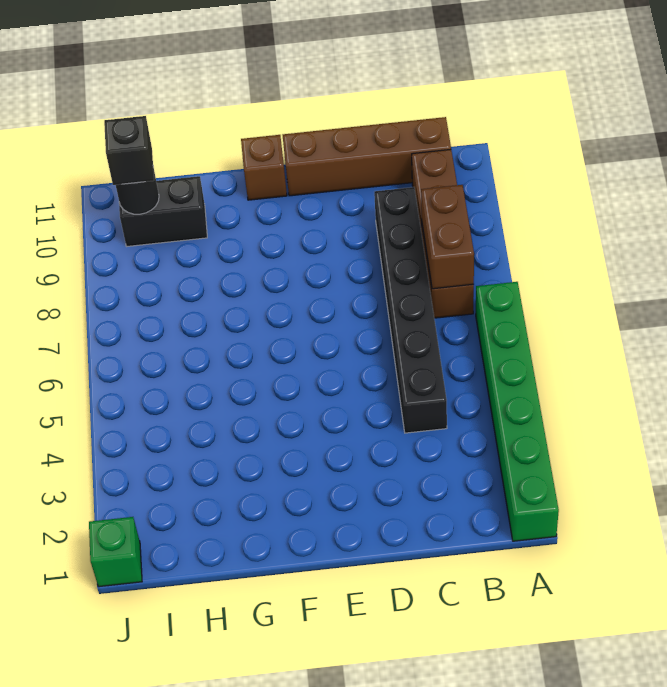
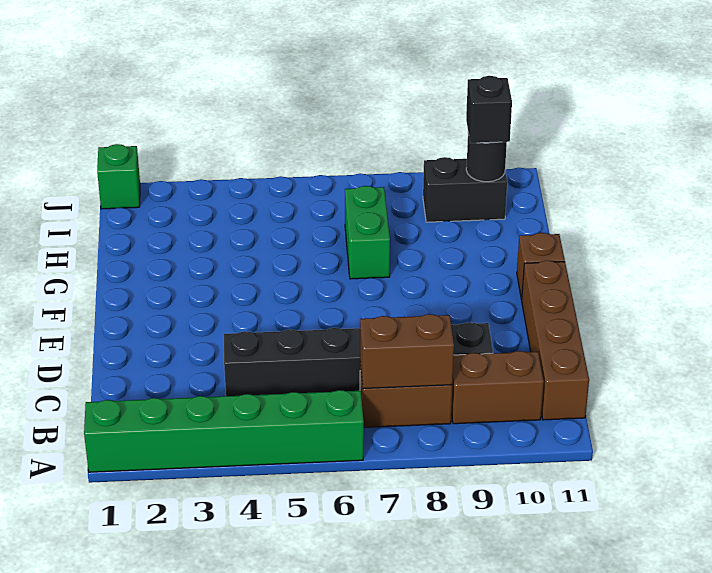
none -> green brick G7:H7 level 1
black brick H10:I10 level 1 -> black brick I9:I10 level 1

